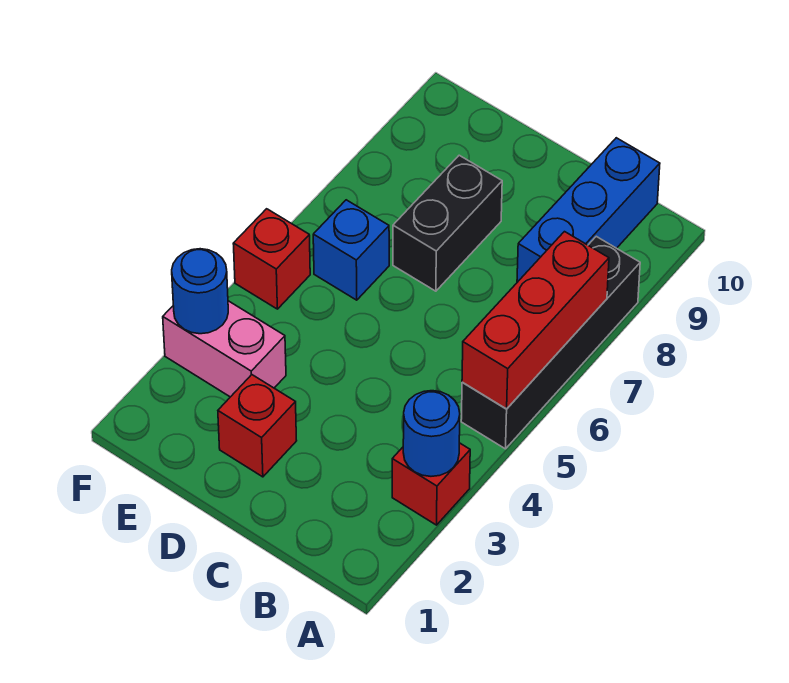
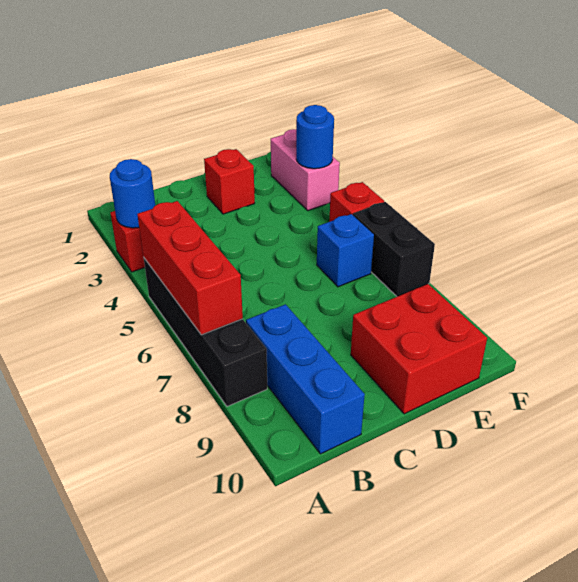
black brick D7:D8 level 1 -> black brick F6:F7 level 1
none -> red brick D9:E10 level 1
pink brick E3:F3 level 1 -> pink brick F2:F3 level 1

